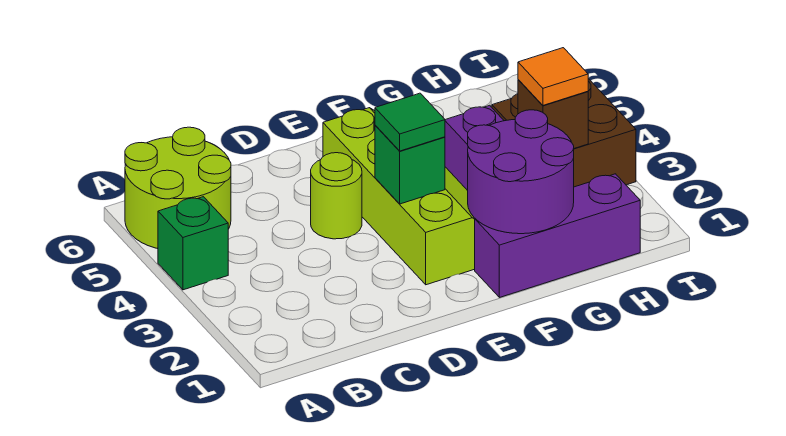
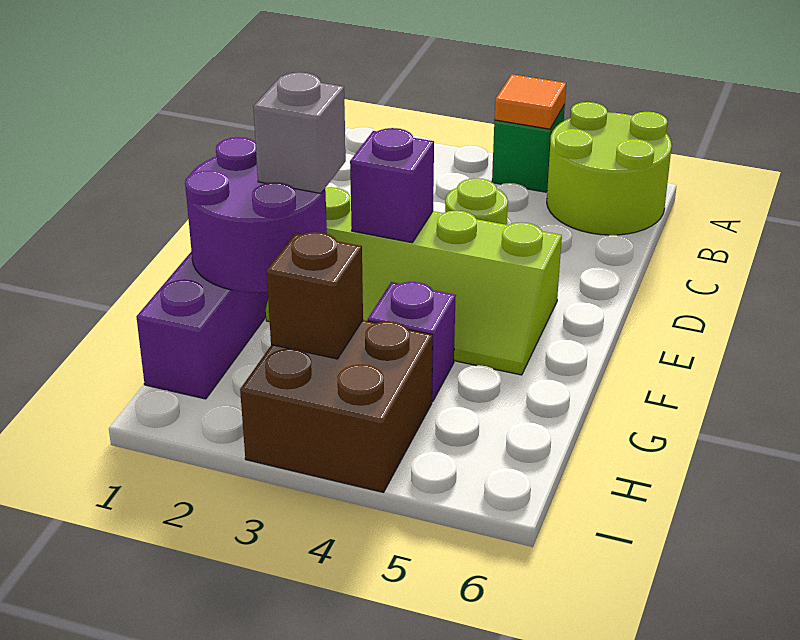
green brick E3 level 2 -> purple brick E3 level 2
green tile E3 level 3 -> none
none -> grey brick F2 level 3
orange tile H3 level 3 -> orange tile A4 level 2

